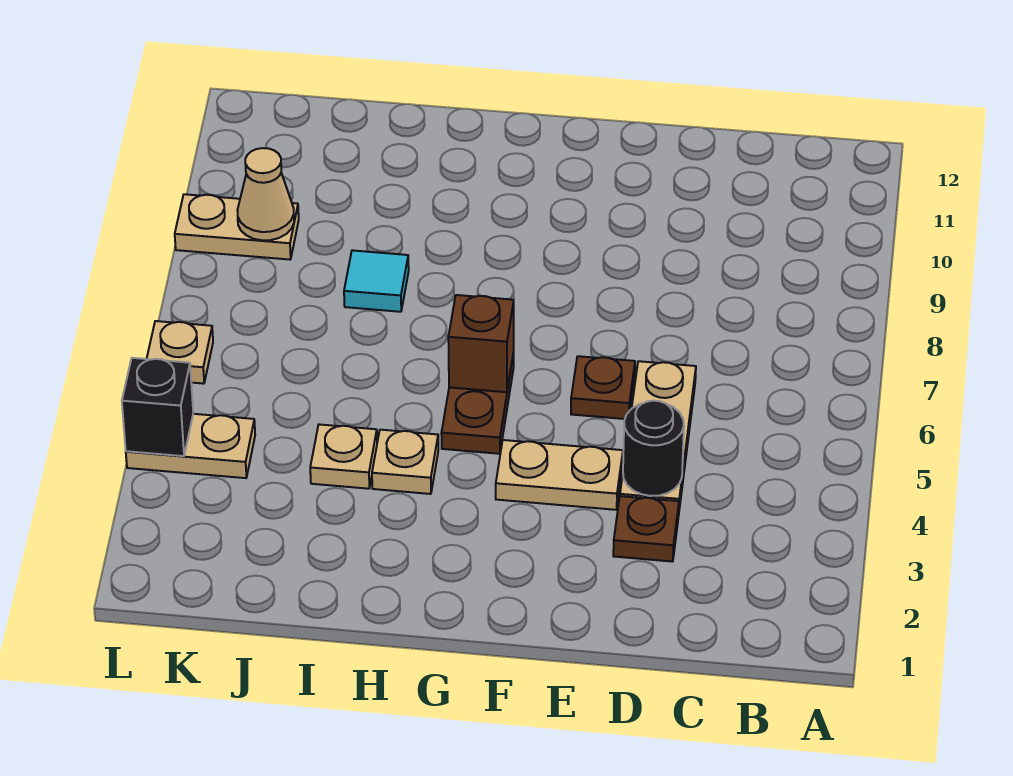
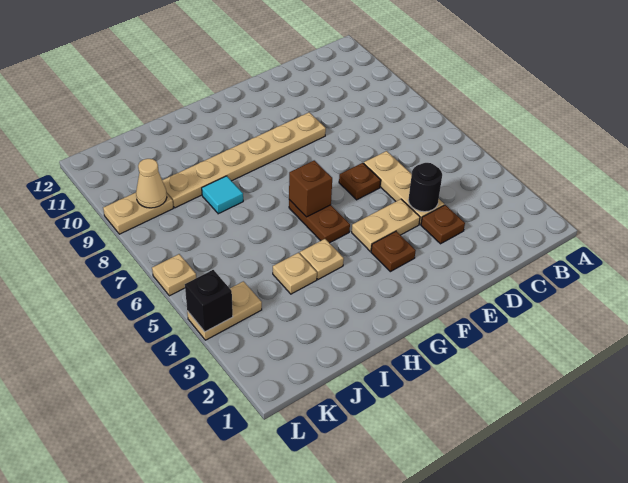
none -> tan plate E9:J9 level 1
none -> brown plate F3 level 1

